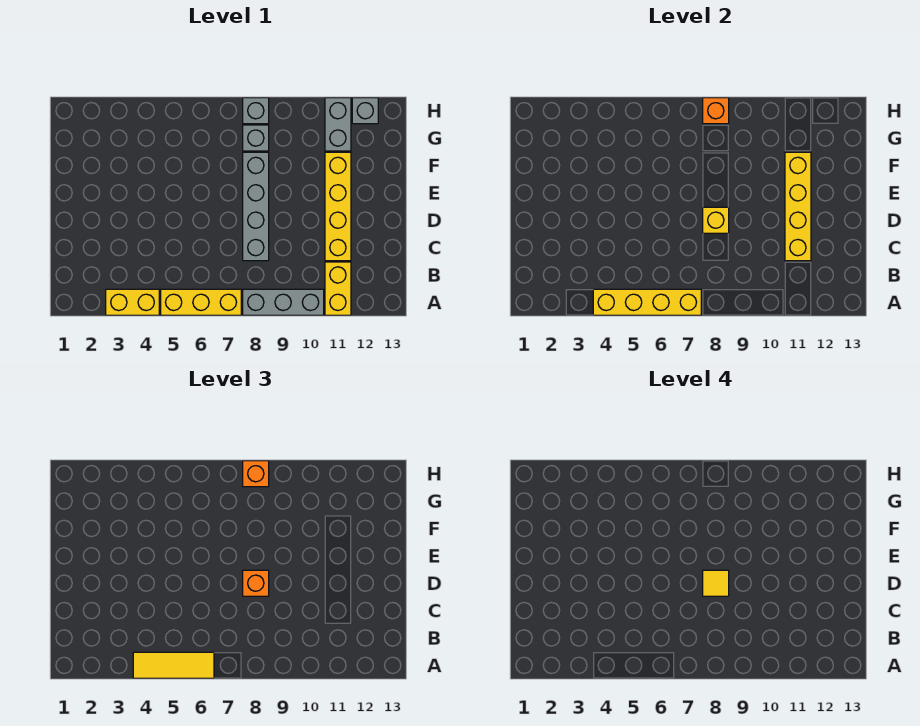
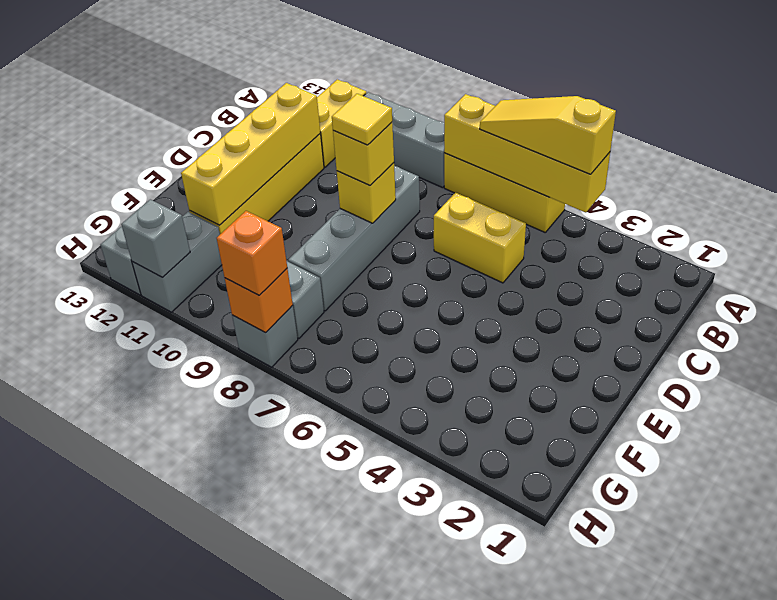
yellow brick A3:A4 level 1 -> yellow brick C5:C6 level 1
yellow tile A4:A6 level 3 -> yellow slope A4:A6 level 3 top 4
orange brick D8 level 3 -> yellow brick D8 level 3
none -> grey brick H11 level 2

